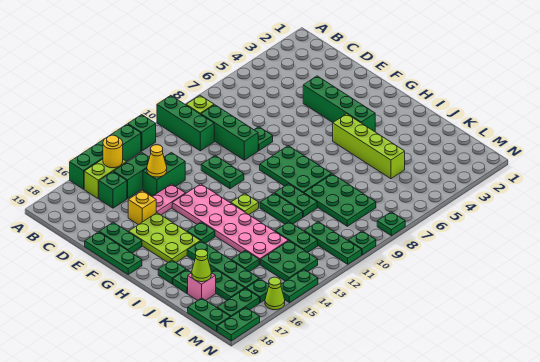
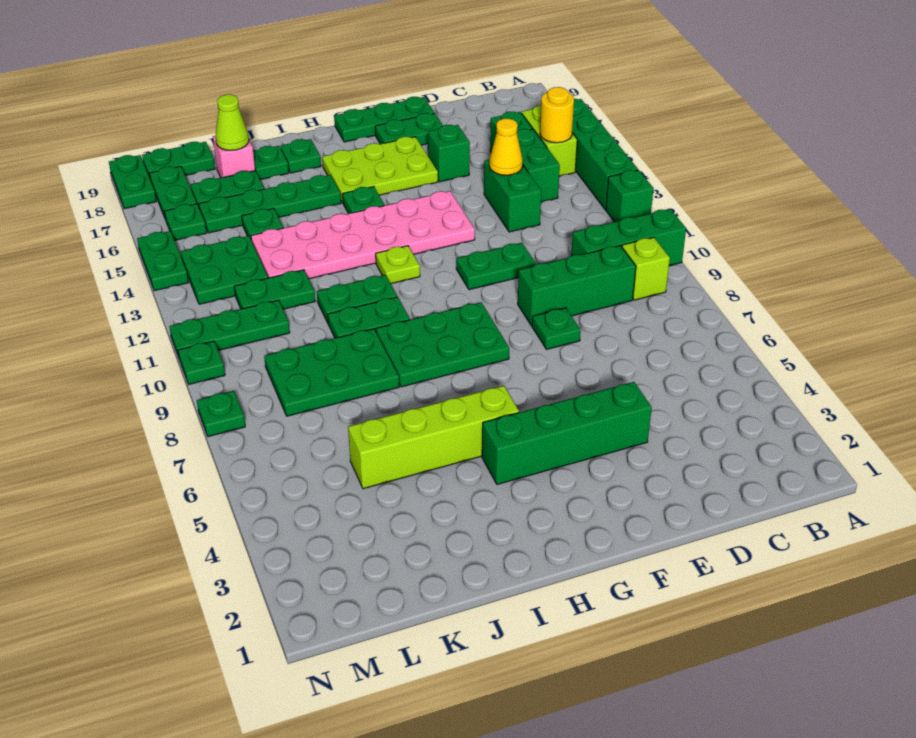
pink plate E14:E15 level 1 -> none
yellow brick E16 level 1 -> green brick E16 level 1
lime cone N16 level 1 -> none

